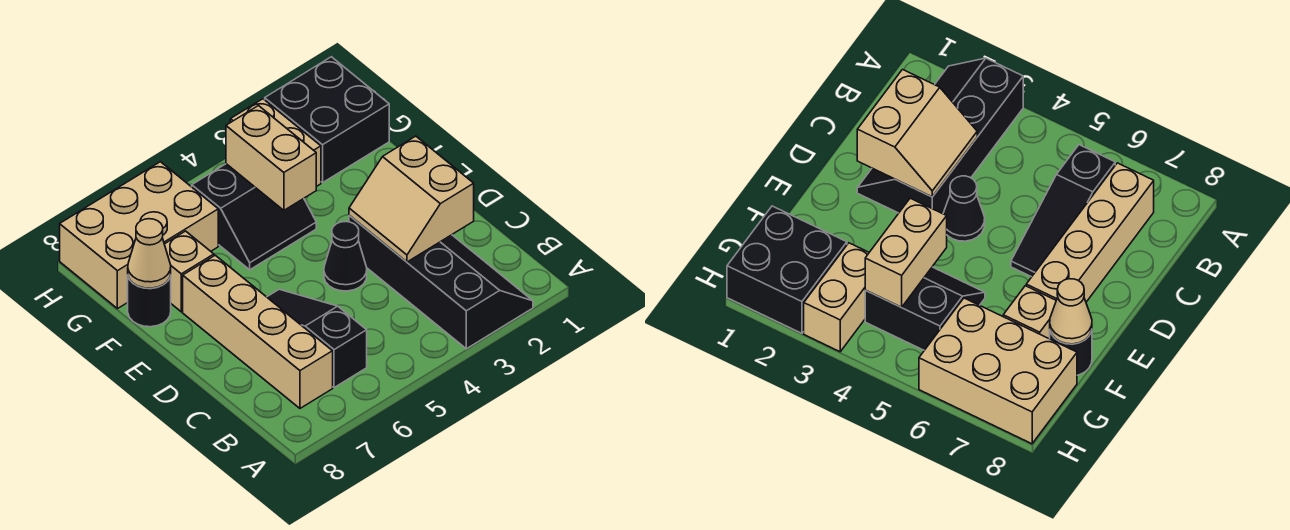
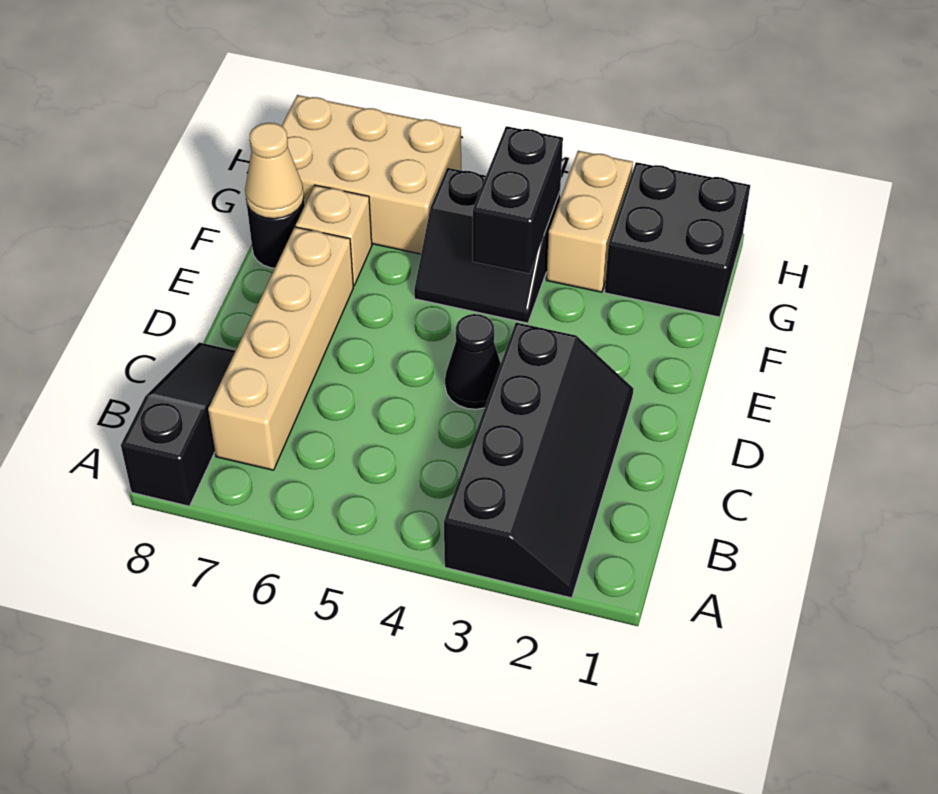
black slope B6:D6 level 1 top B -> black slope A8:C8 level 1 top A
tan slope C2:D3 level 2 top 2 -> none
tan brick F4:G4 level 2 -> black brick F4:G4 level 2

